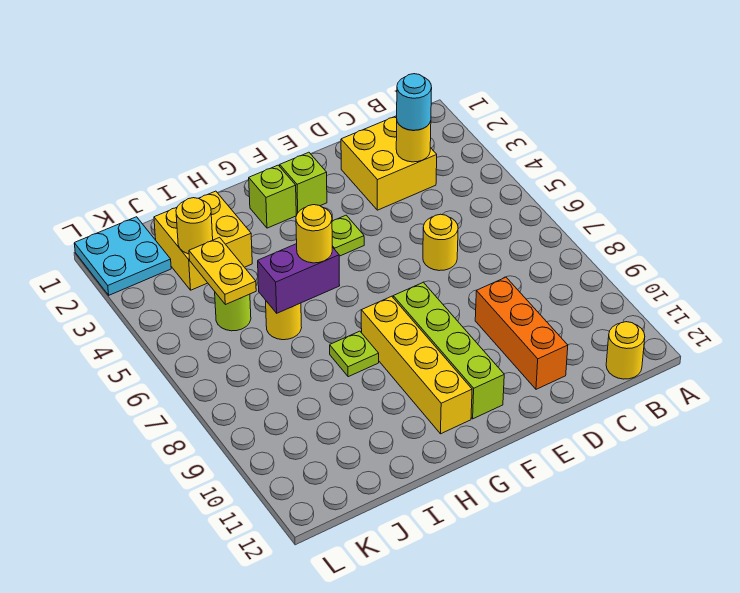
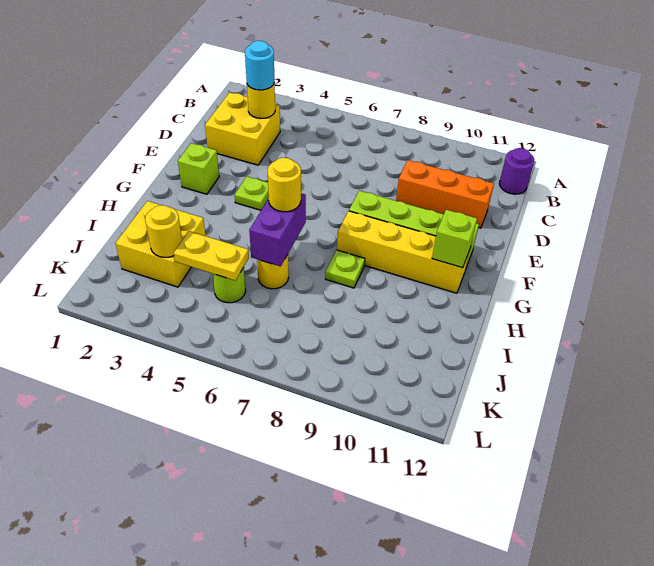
yellow round brick B12 level 1 -> purple round brick B12 level 1
yellow round brick D6 level 1 -> none
lime brick G2 level 1 -> lime brick G11 level 2
cyan plate K1:L2 level 1 -> none

